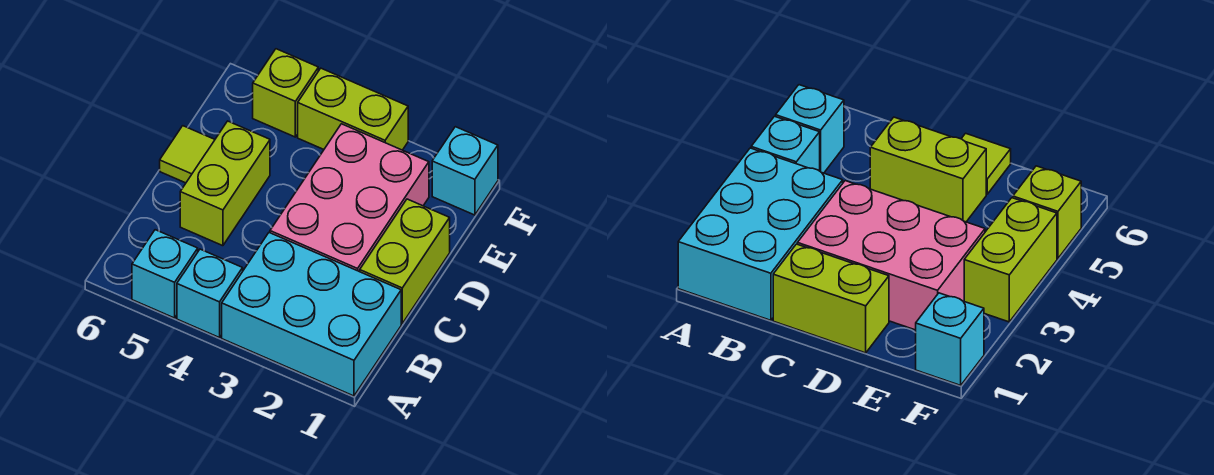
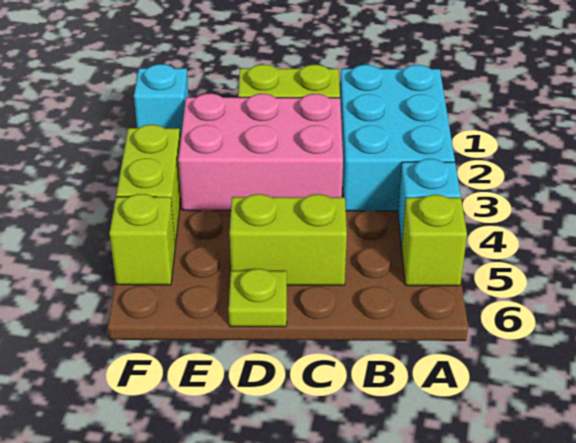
cyan brick A5 level 1 -> lime brick A5 level 1
lime tile D6 level 1 -> lime plate D6 level 1

